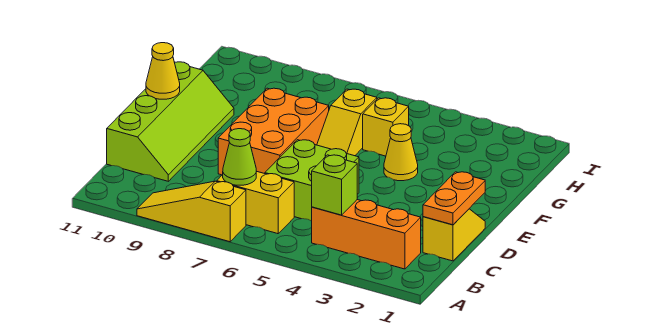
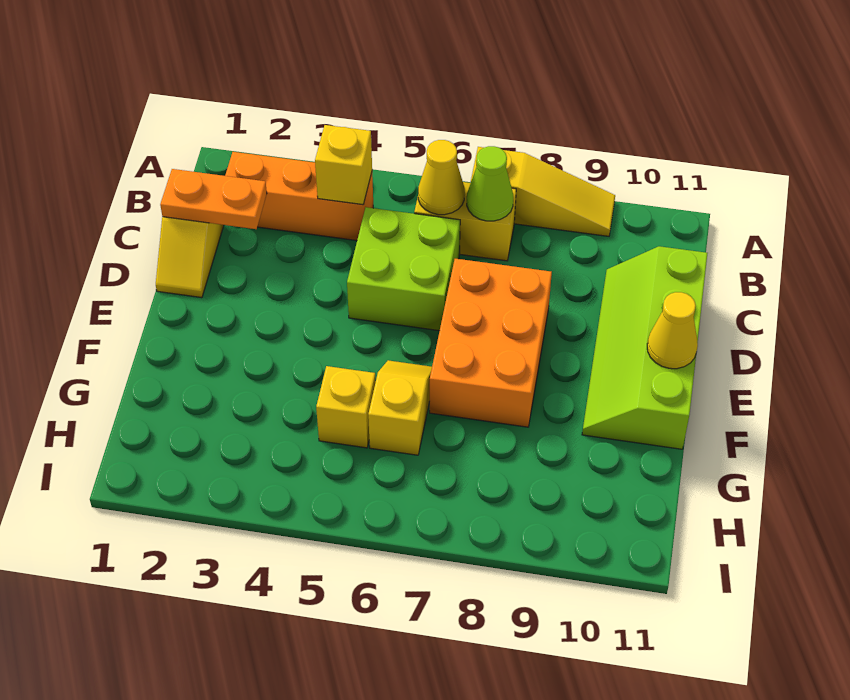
lime brick B4 level 2 -> yellow brick B4 level 2
orange plate C1:D1 level 2 -> orange plate C1:C2 level 2
yellow cone F4 level 1 -> yellow cone B6 level 2

